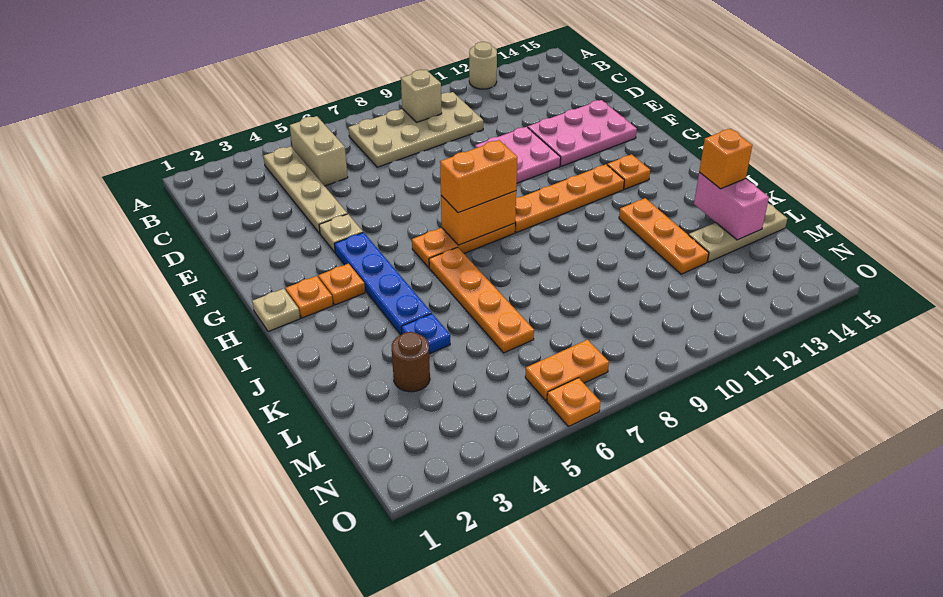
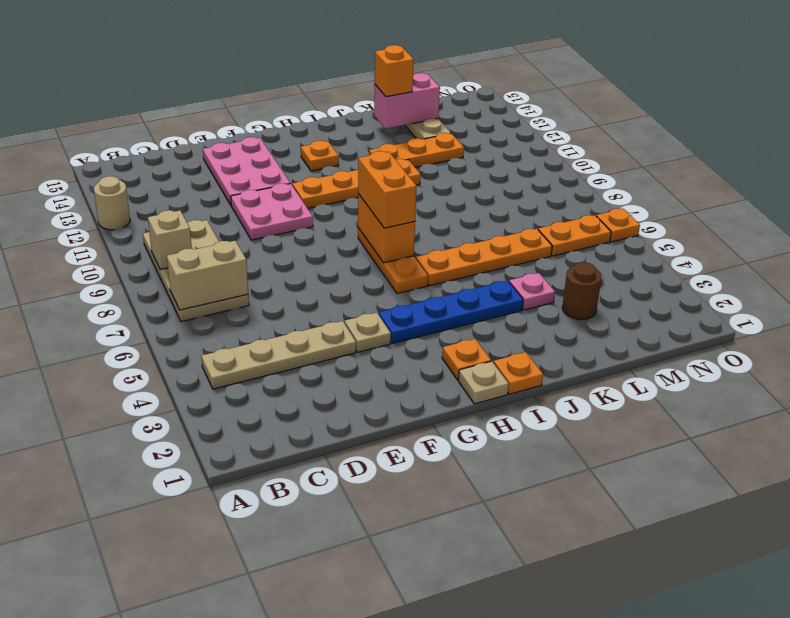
tan brick B5:C5 level 1 -> tan brick B7:C7 level 2
orange plate H3 level 1 -> orange plate I1 level 1
orange plate H9:H12 level 1 -> orange plate G11:J11 level 1
blue plate K4 level 1 -> pink plate K4 level 1
orange plate N6:N7 level 1 -> orange plate M6:N6 level 1

